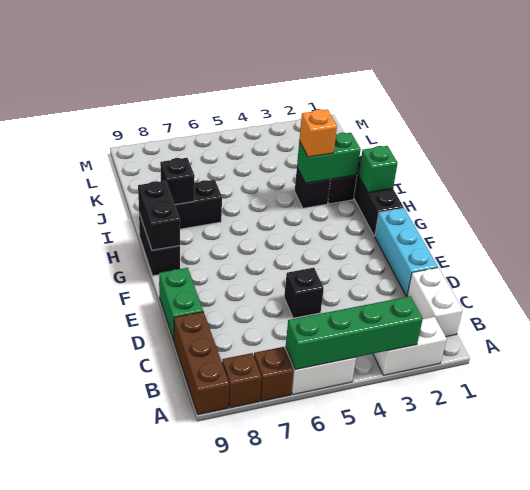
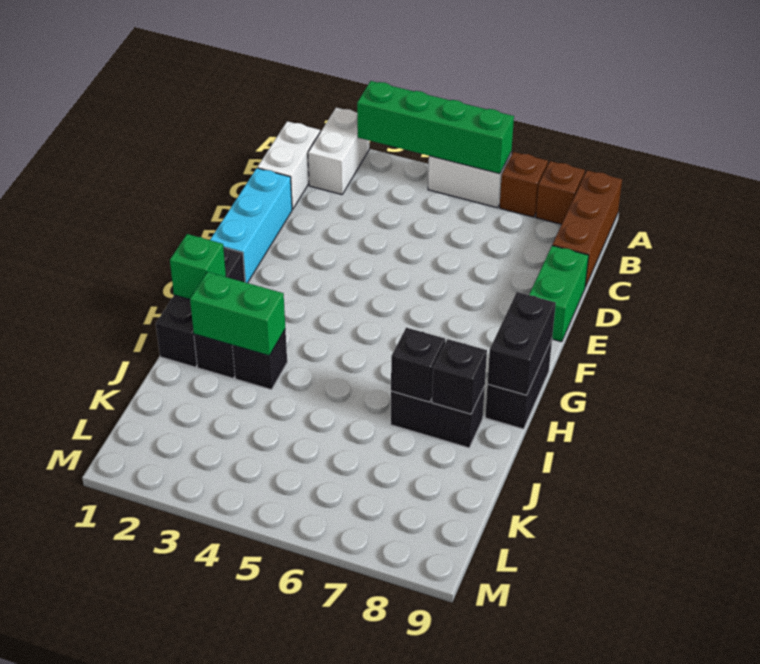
white brick A2:A3 level 1 -> white brick A2:B2 level 1
black brick D5 level 1 -> black brick I7 level 2
orange brick I3 level 3 -> none

